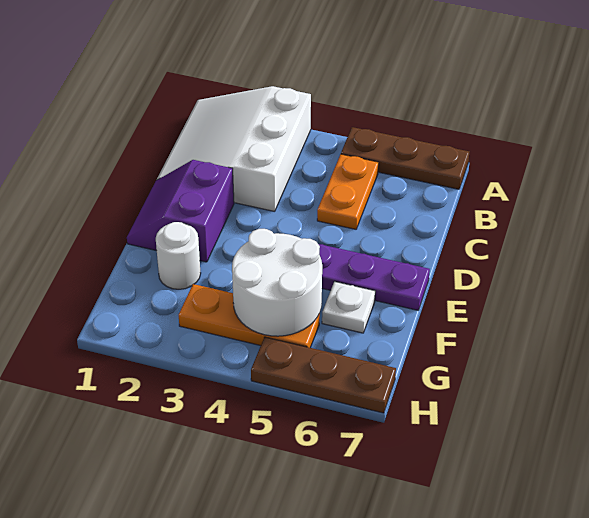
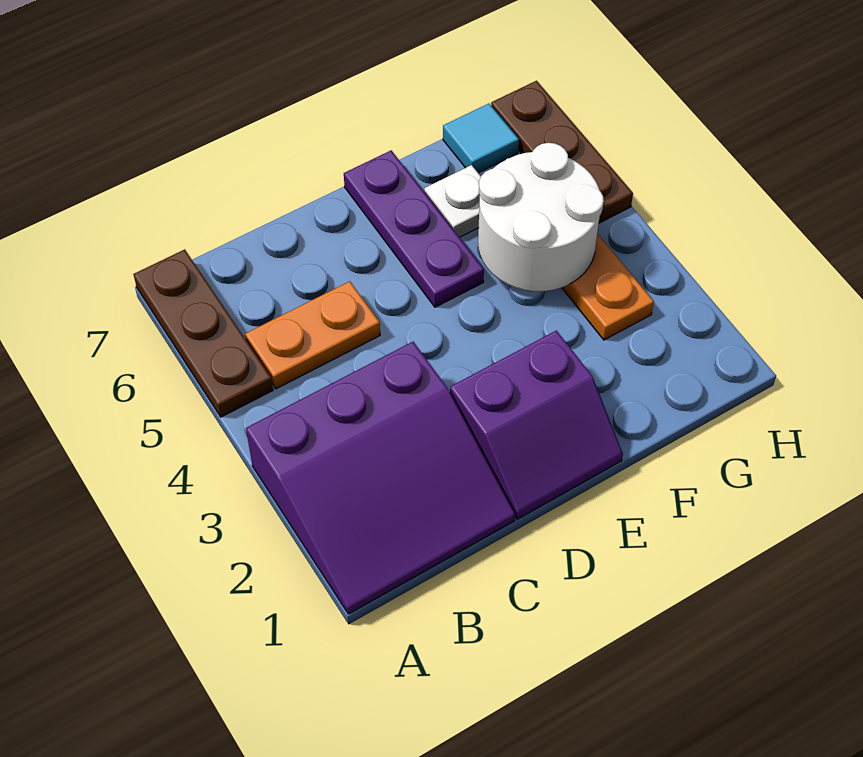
white slope A1:C3 level 1 top 3 -> purple slope A1:C3 level 1 top 3
white round brick F2 level 1 -> none
none -> cyan tile G7 level 1

